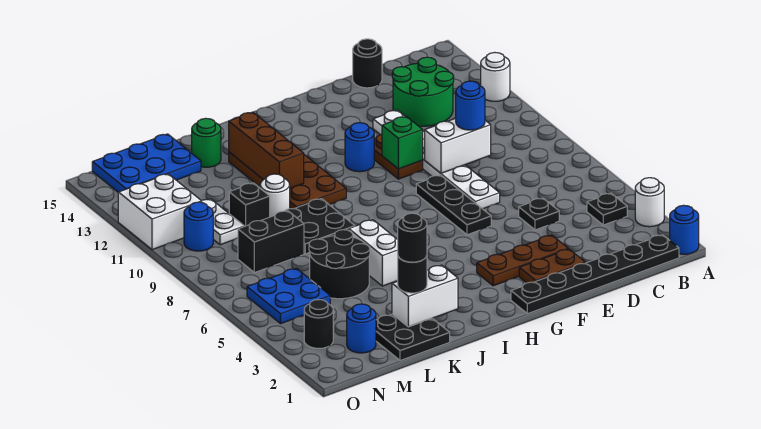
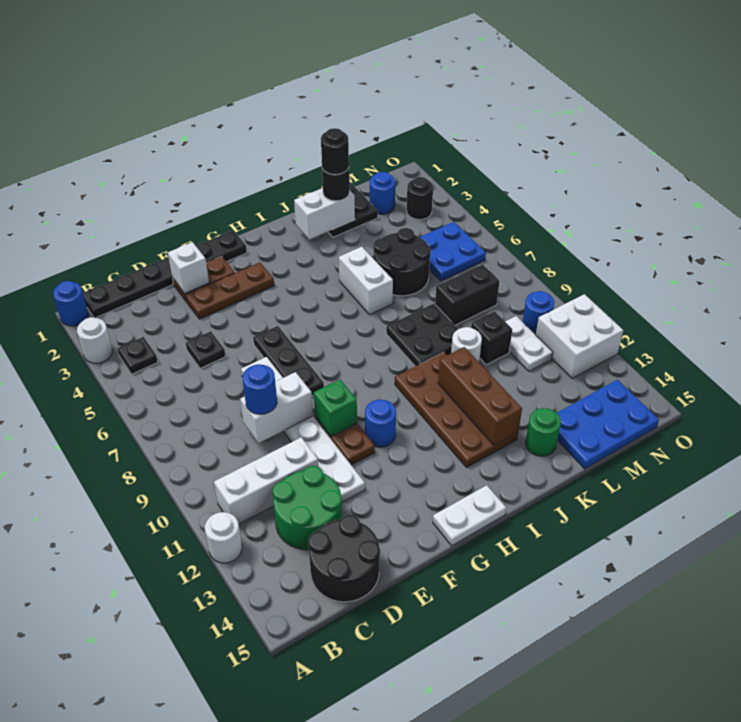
none -> white brick B11:D11 level 1
black round brick D15 level 1 -> black round brick C14:D15 level 1
none -> white brick E2 level 2
none -> white plate G15:H15 level 1

